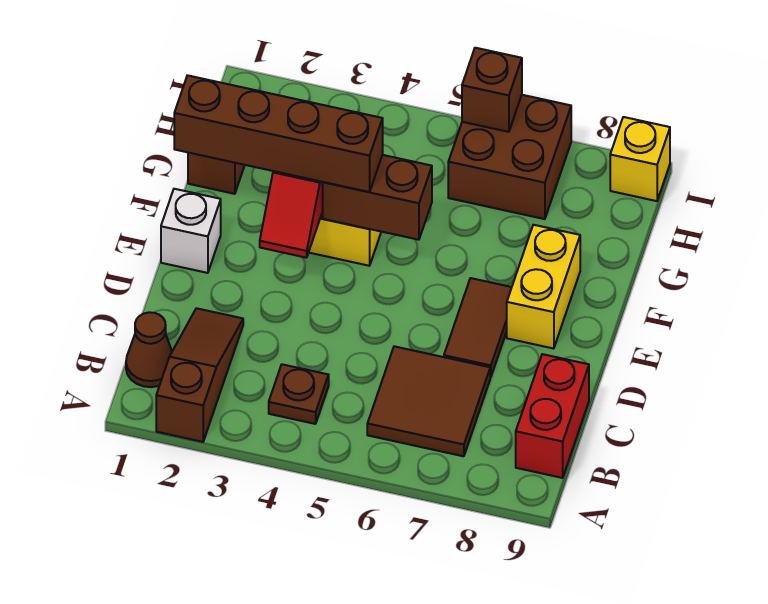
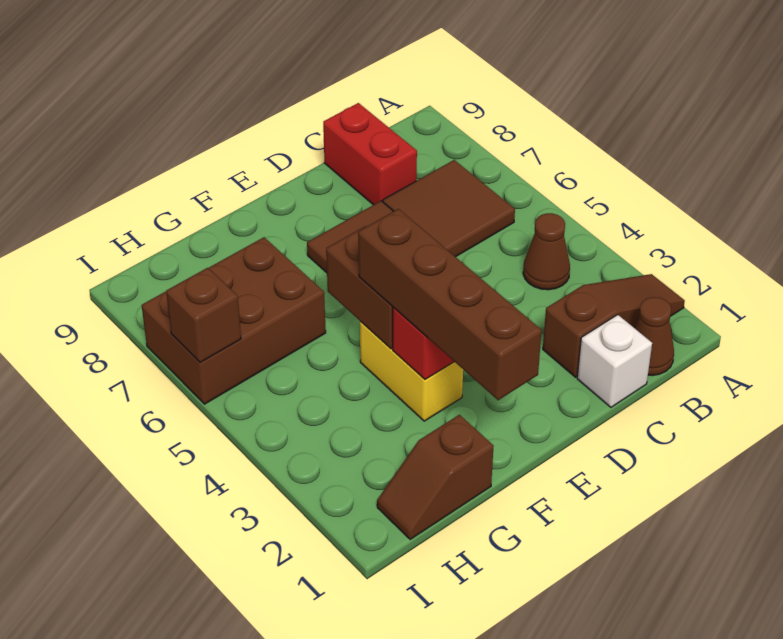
brown slope A2:C2 level 1 top A -> brown slope A2:C2 level 1 top C
brown plate B4 level 1 -> brown cone B4 level 1
red brick B9:C9 level 1 -> red brick C8:C9 level 1
white brick E1 level 1 -> white brick C1 level 1
yellow brick E8:F8 level 1 -> none
brown brick H6:I7 level 1 -> brown brick G6:I7 level 1
yellow brick I9 level 1 -> none

